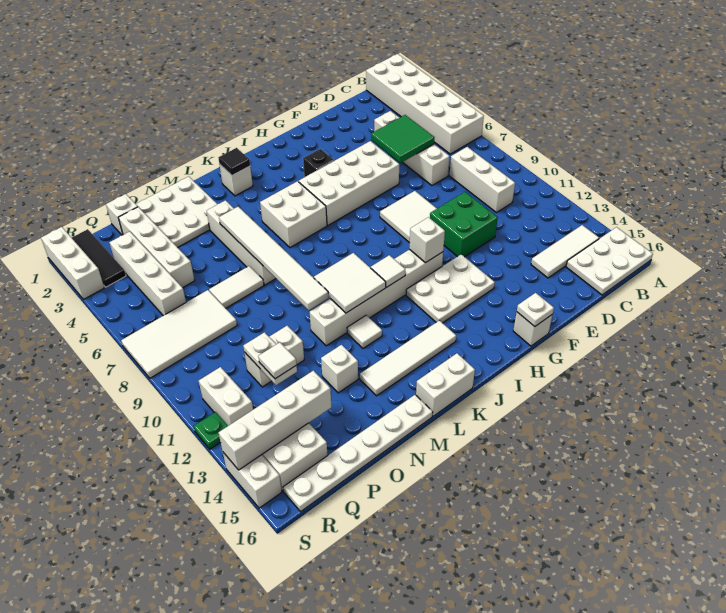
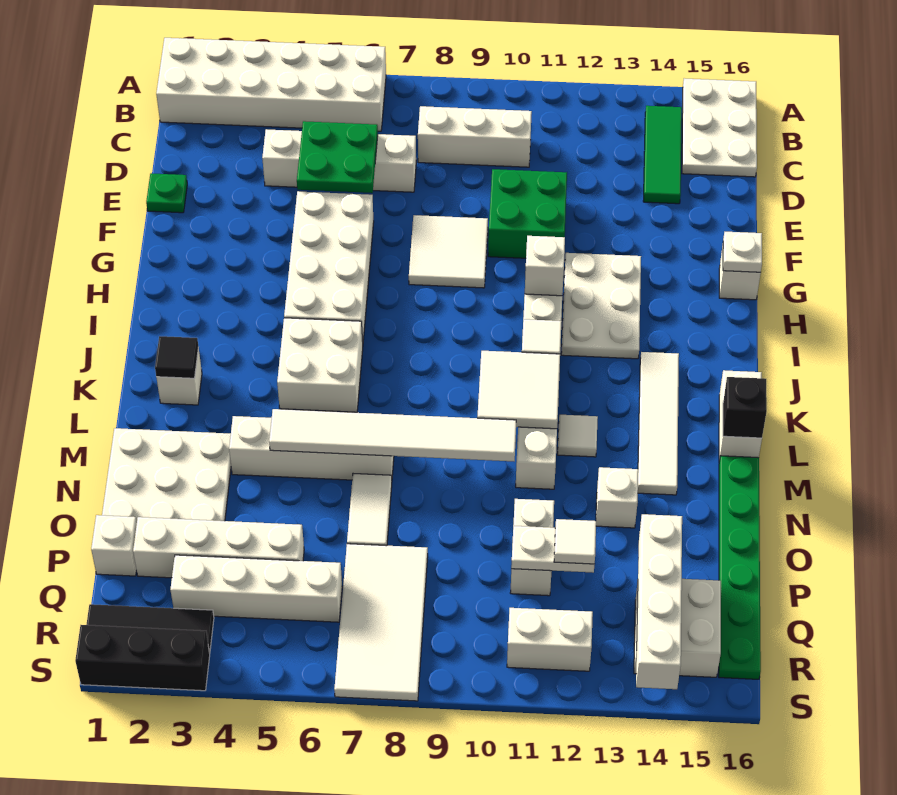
white tile B14:D14 level 1 -> green tile B14:D14 level 1
green tile D5:E6 level 2 -> green plate D5:E6 level 2
black brick H4 level 1 -> black brick L16 level 2
white plate M16:R16 level 1 -> green plate M16:R16 level 1
white brick S1:S3 level 1 -> black brick S1:S3 level 1
green plate S12 level 1 -> green plate E1 level 1
white brick S14:S15 level 1 -> none

